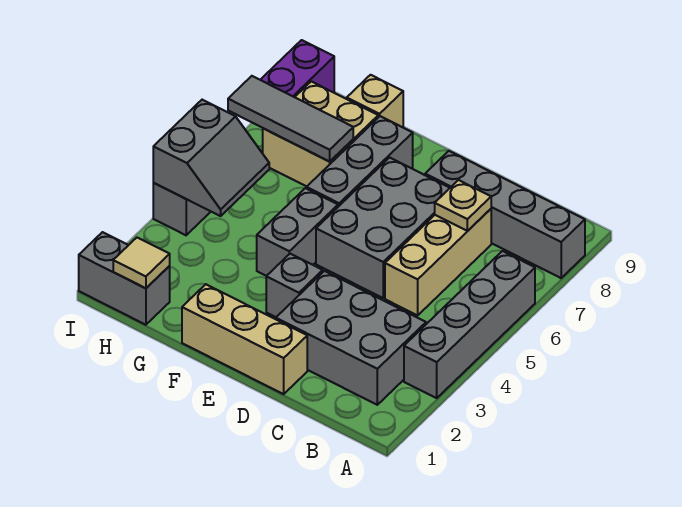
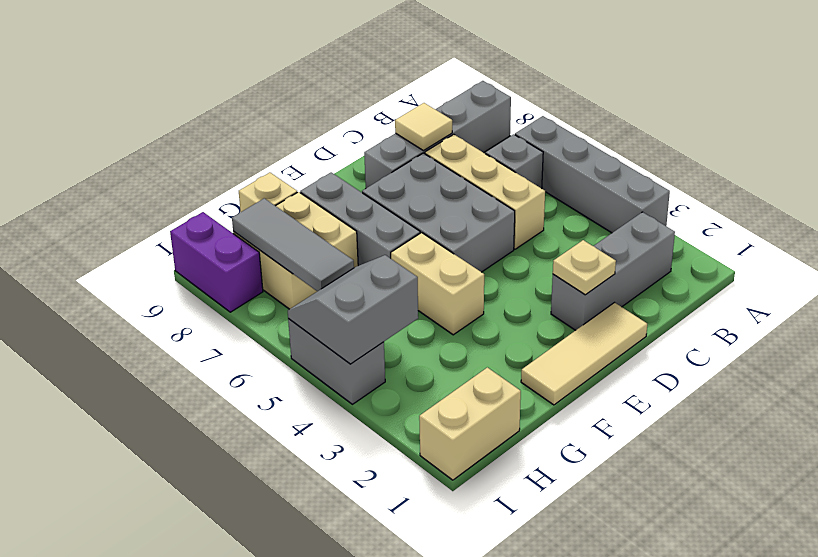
grey brick B2:D3 level 1 -> grey brick B2:D2 level 1
tan plate C7 level 2 -> tan plate D2 level 2
tan brick D1:F1 level 1 -> tan tile D1:F1 level 1
grey brick E3 level 1 -> grey brick B6 level 1
grey brick F4:F5 level 1 -> tan brick F4:F5 level 1
grey tile G7:I7 level 2 -> grey tile H6:H8 level 2
grey brick H1:I1 level 1 -> tan brick H1:I1 level 1
tan tile H1 level 2 -> tan tile C8 level 2
grey slope H4:I5 level 2 top I -> grey slope H4:I5 level 2 top 4

